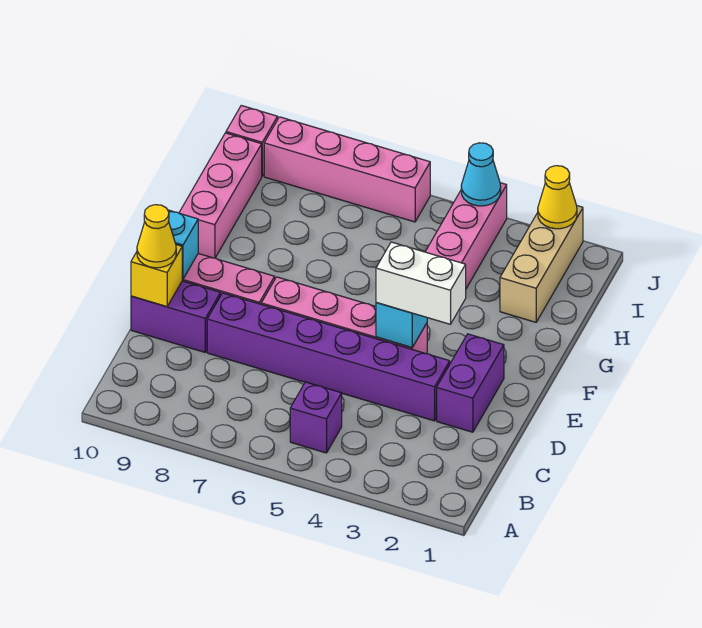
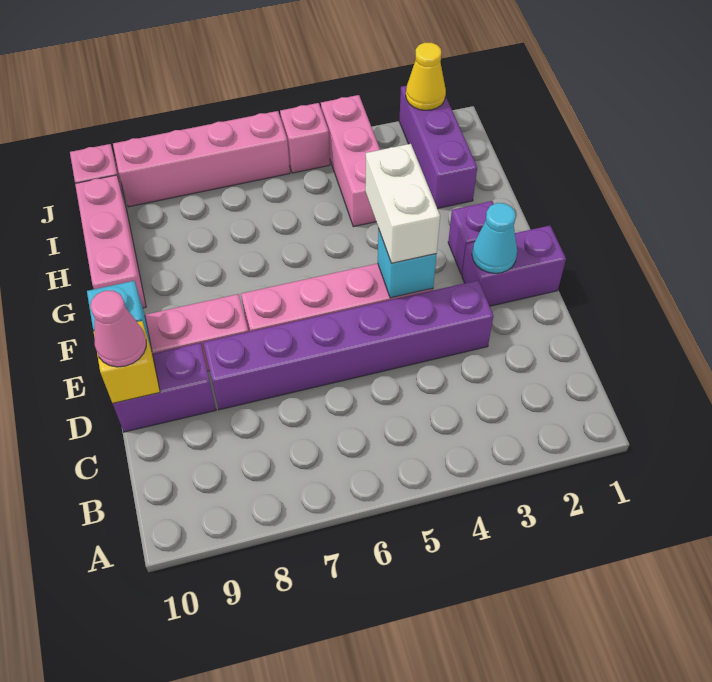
purple brick B5 level 1 -> purple brick F2 level 1
purple brick D2:E2 level 1 -> purple brick E1:E2 level 1
yellow cone D10 level 3 -> pink cone D10 level 3
white brick E3:E4 level 3 -> white brick E4:F4 level 3
tan brick H2:J2 level 1 -> purple brick H2:J2 level 1
cyan cone J4 level 2 -> cyan cone E2 level 2
none -> pink brick J5 level 1

